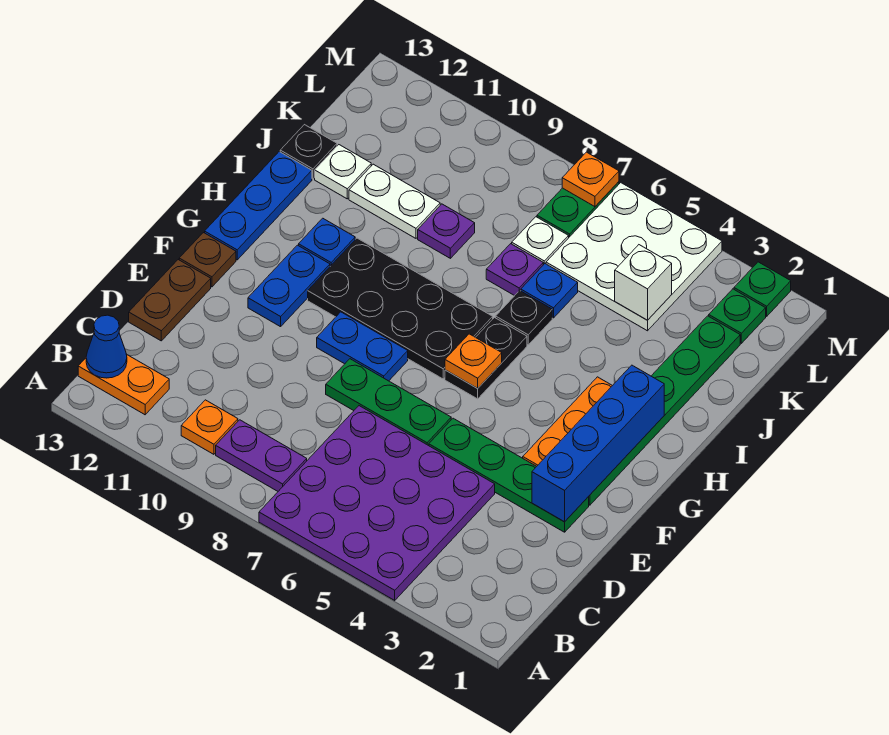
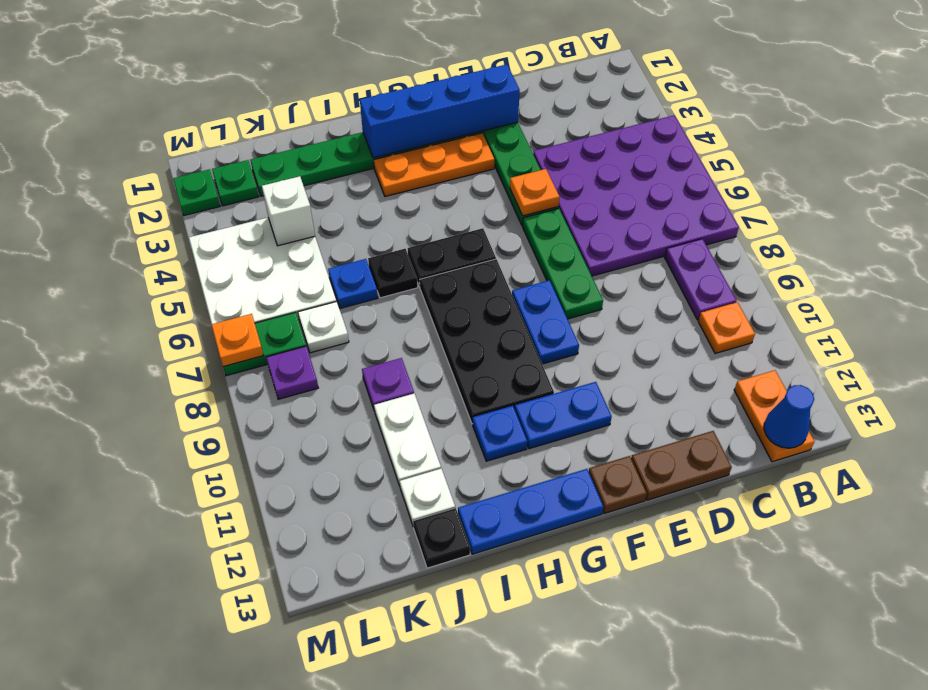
orange plate G6 level 2 -> orange plate E5 level 2
purple plate J7 level 1 -> purple plate L8 level 1

